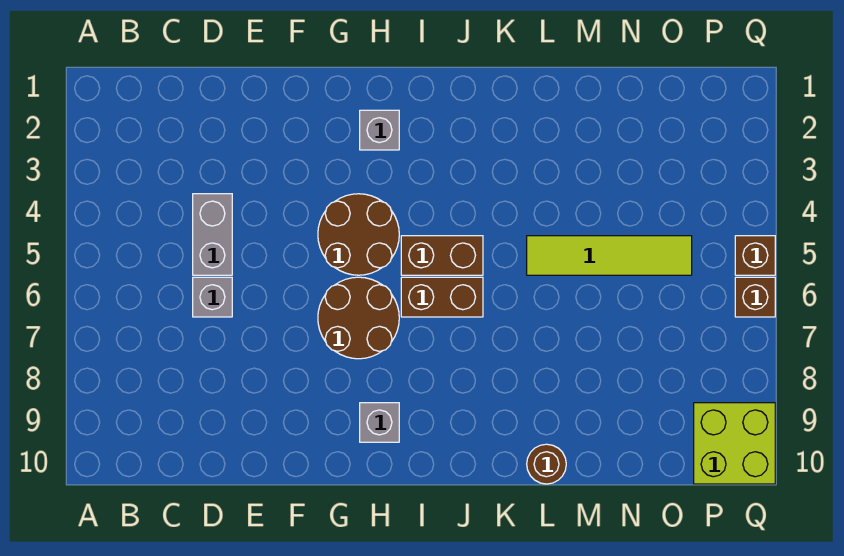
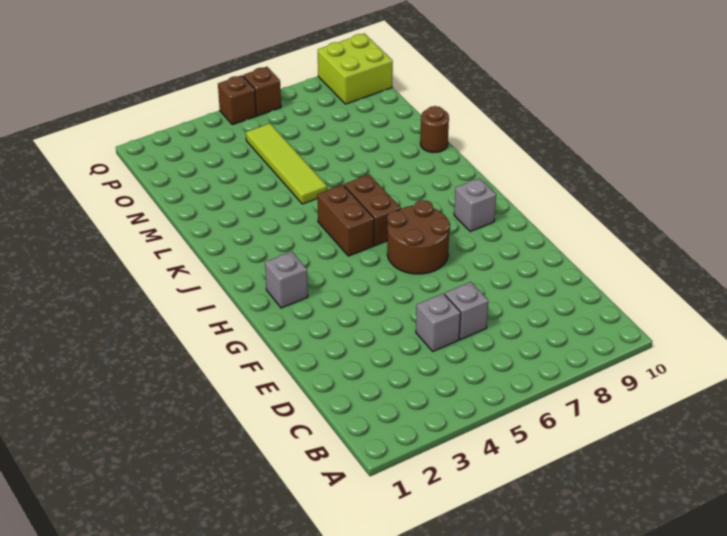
grey brick D4:D5 level 1 -> grey brick D5 level 1
brown round brick G4:H5 level 1 -> none

